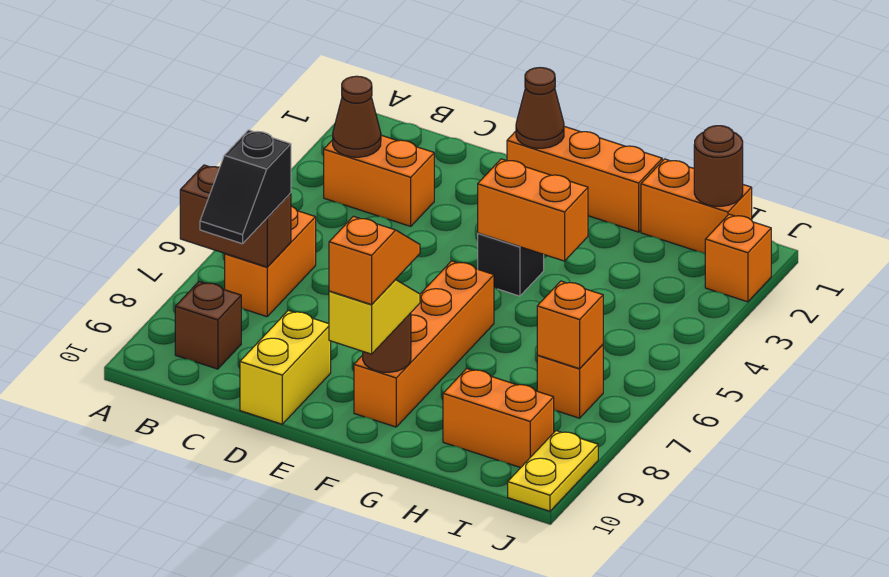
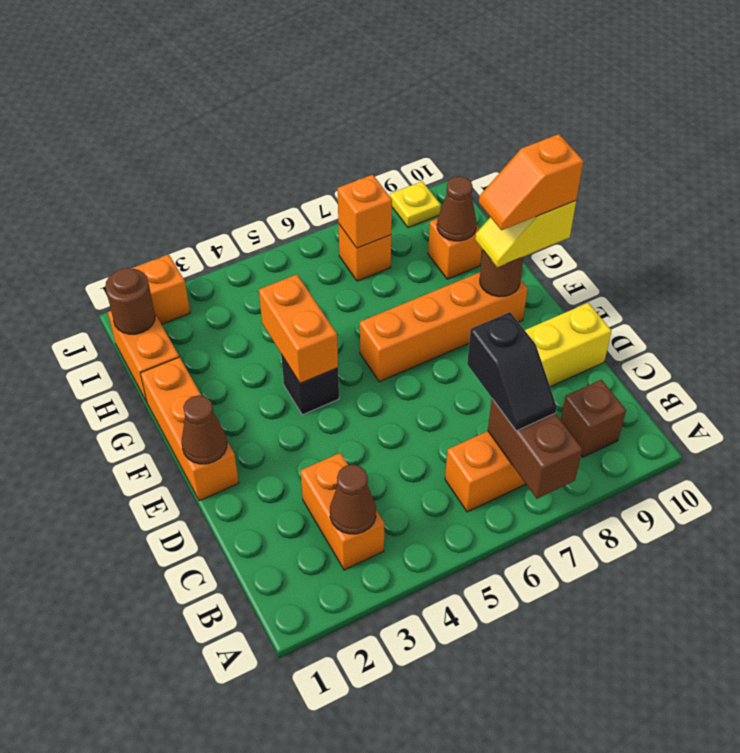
black slope B7:B8 level 3 top 7 -> black slope B7:C7 level 3 top C
orange brick H9:I9 level 1 -> orange brick H9 level 1
none -> brown cone H9 level 2
yellow plate J9:J10 level 1 -> yellow plate J9 level 1

